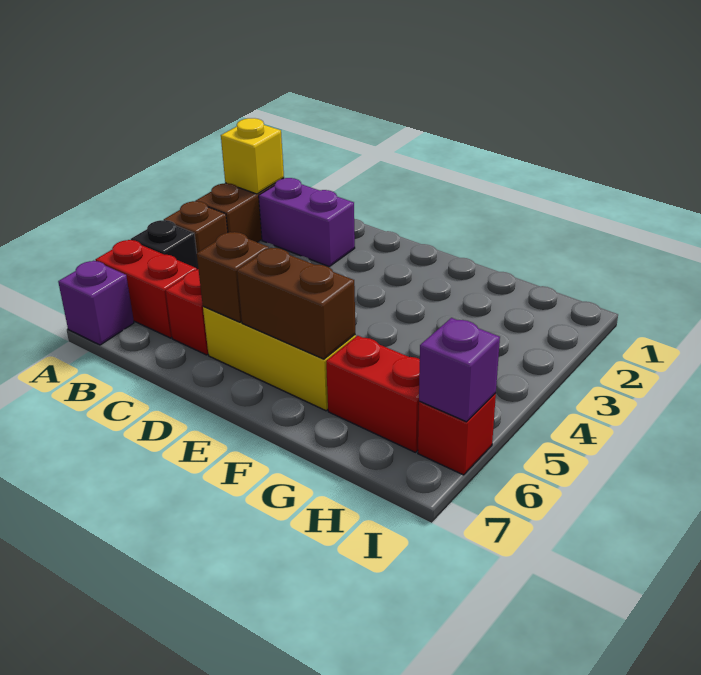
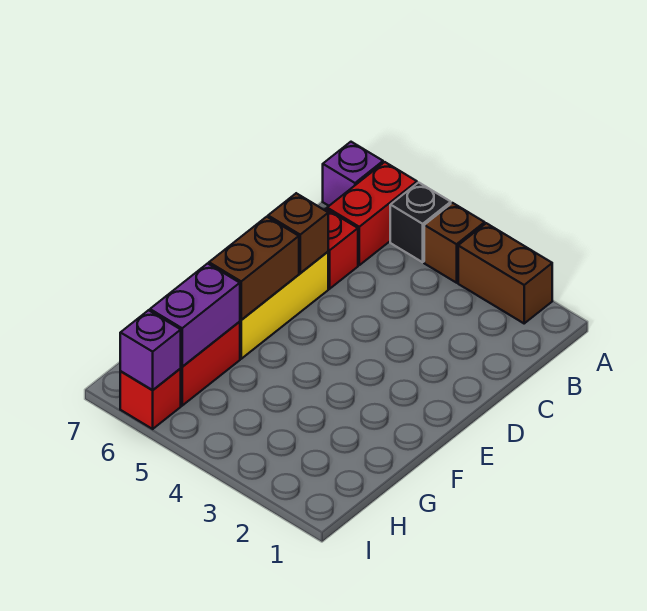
yellow brick A2 level 2 -> none
purple brick B2:C2 level 1 -> purple brick G6:H6 level 2

